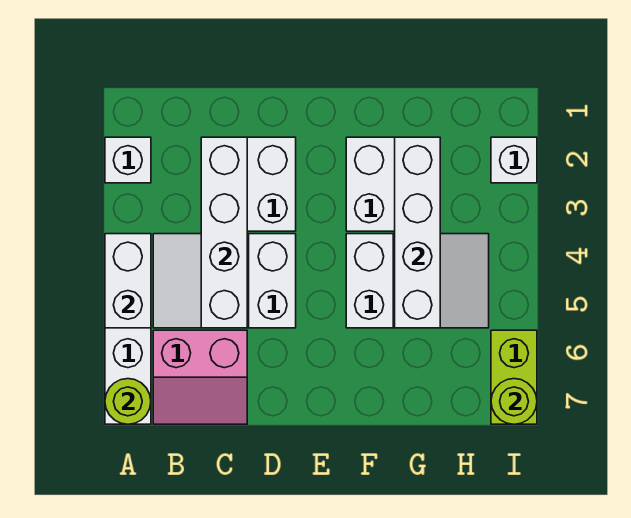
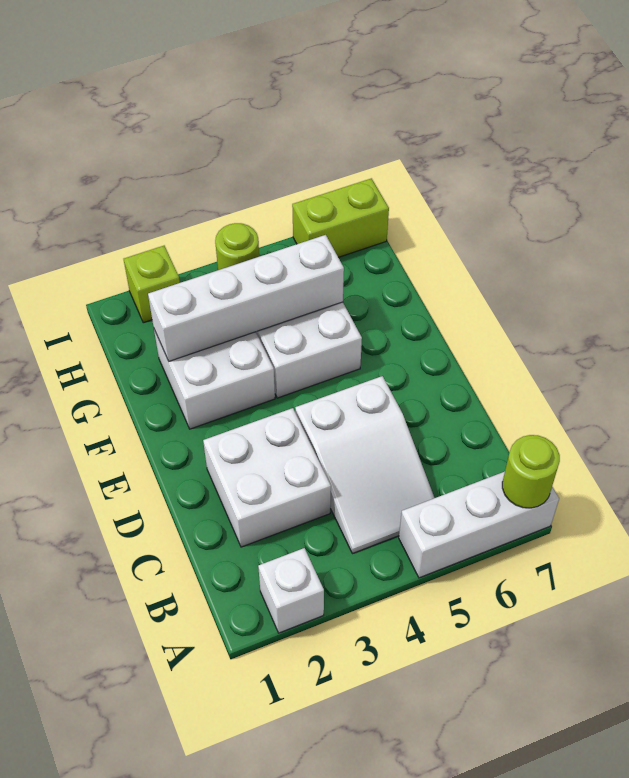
white brick A4:A5 level 2 -> none
pink slope B6:C7 level 1 top 6 -> none
white brick C2:C5 level 2 -> none
white brick I2 level 1 -> lime brick I2 level 1
lime round brick I7 level 2 -> lime round brick I4 level 1

